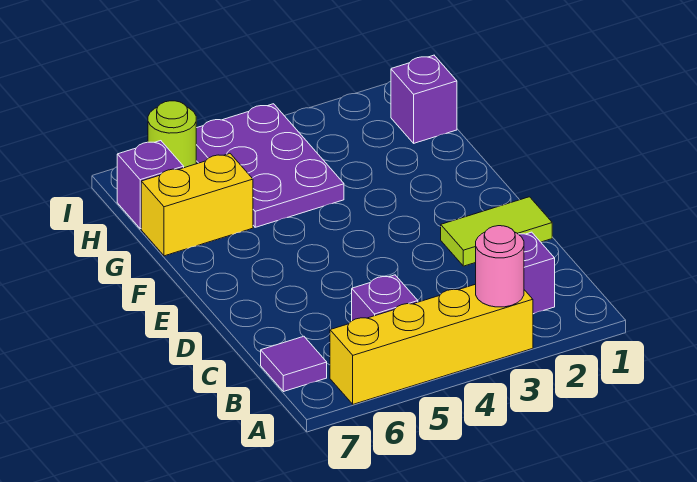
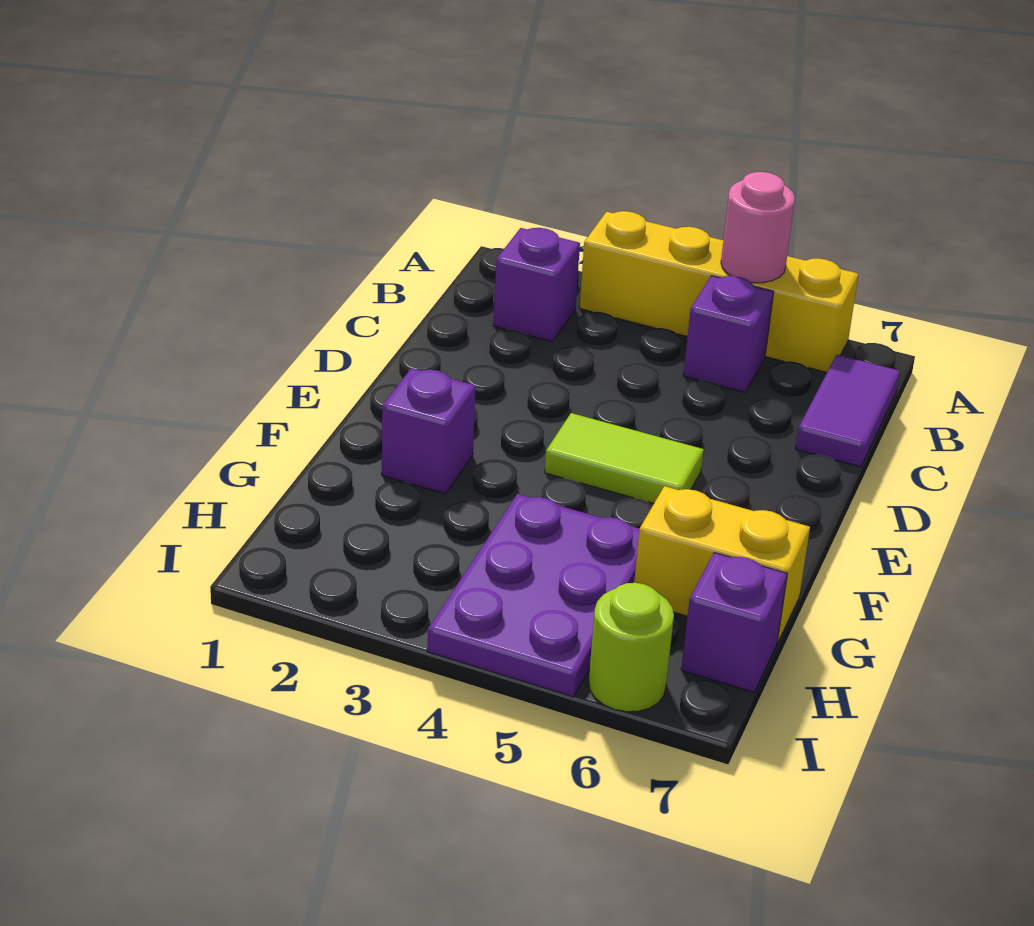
pink round brick A3 level 2 -> pink round brick A5 level 2
purple tile B7 level 1 -> purple tile B7:C7 level 1
lime tile D1:D2 level 1 -> lime tile E4:E5 level 1
purple brick H1 level 1 -> purple brick F2 level 1

